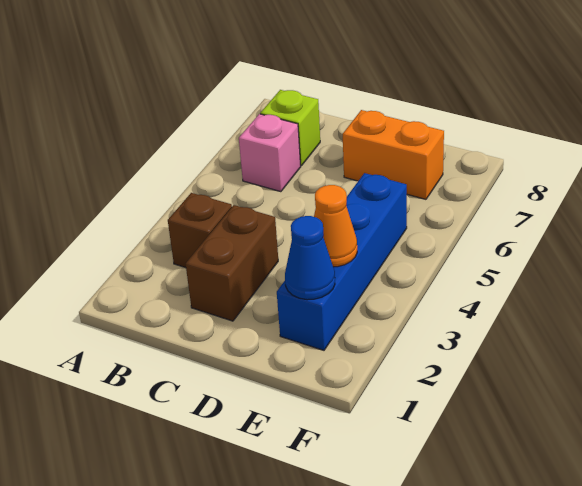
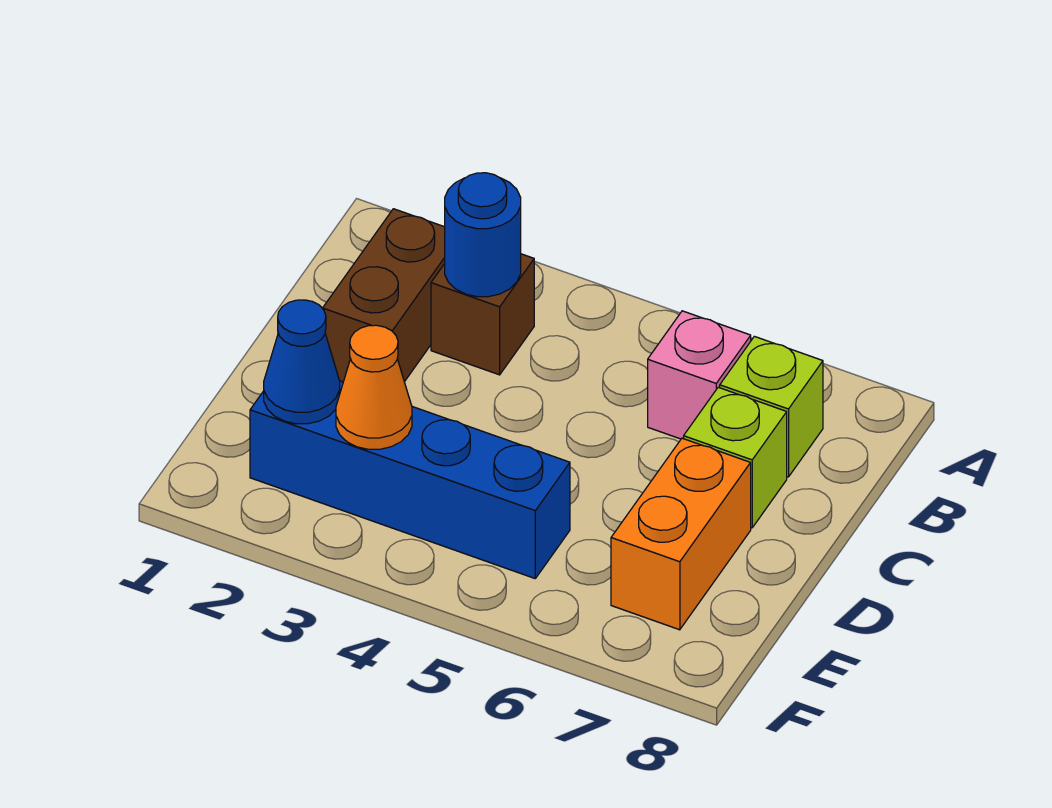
none -> blue round brick B3 level 2
brown brick C2:C3 level 1 -> brown brick B2:C2 level 1
none -> lime brick C7 level 1

